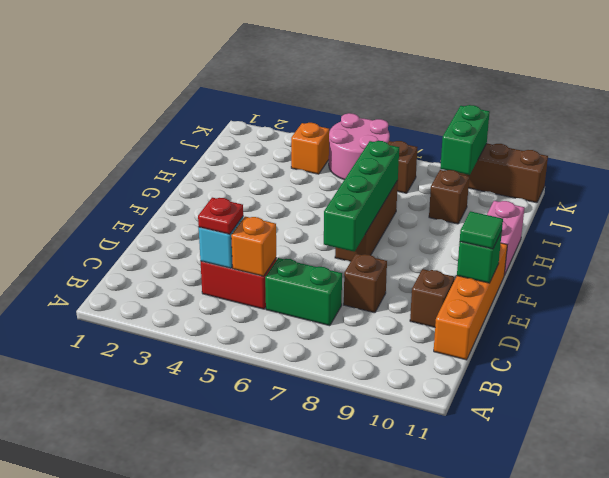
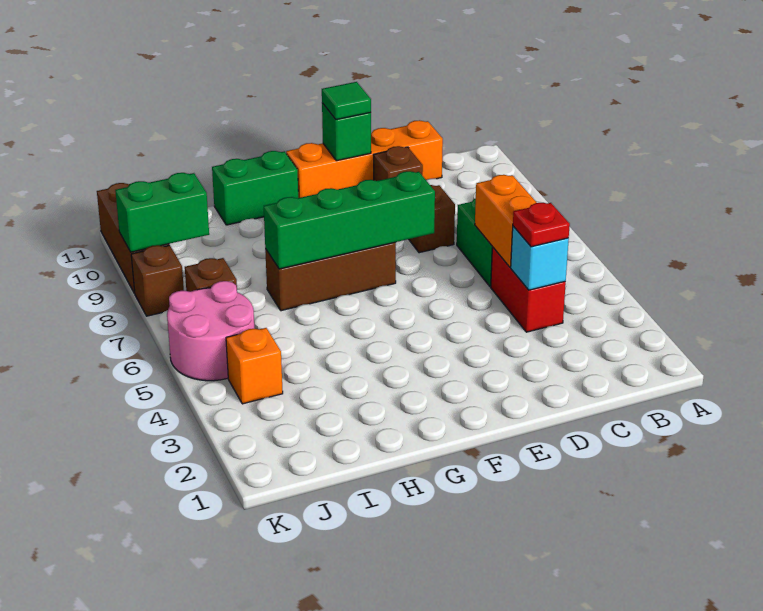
orange brick C5 level 2 -> orange brick C5:C6 level 2
pink brick G11:H11 level 1 -> green brick G11:H11 level 1
brown brick I9 level 1 -> brown brick K8 level 1

